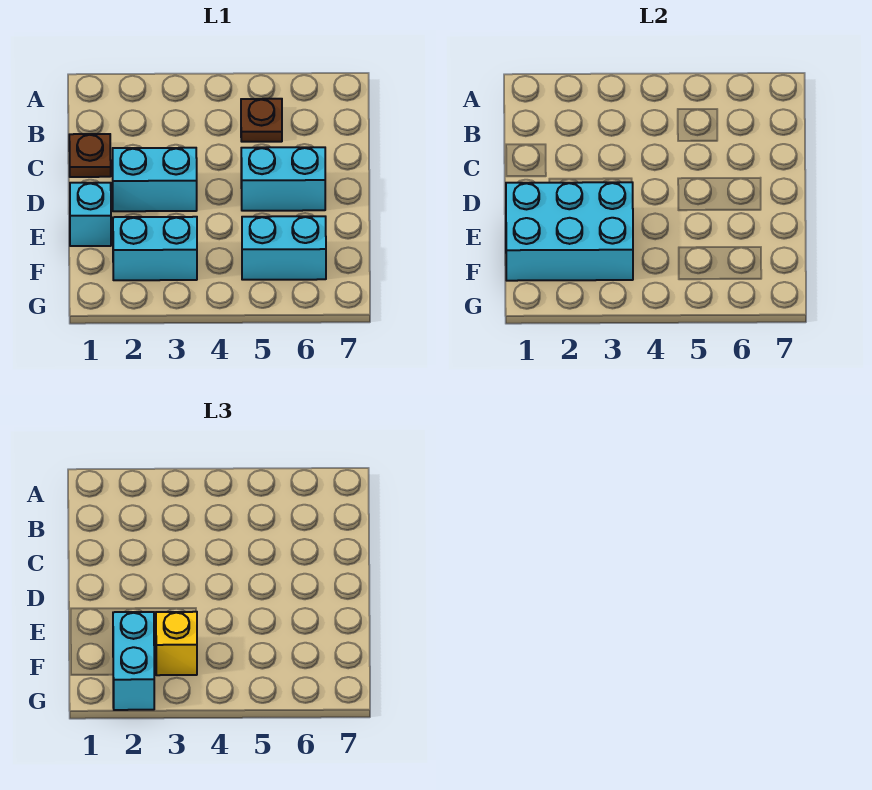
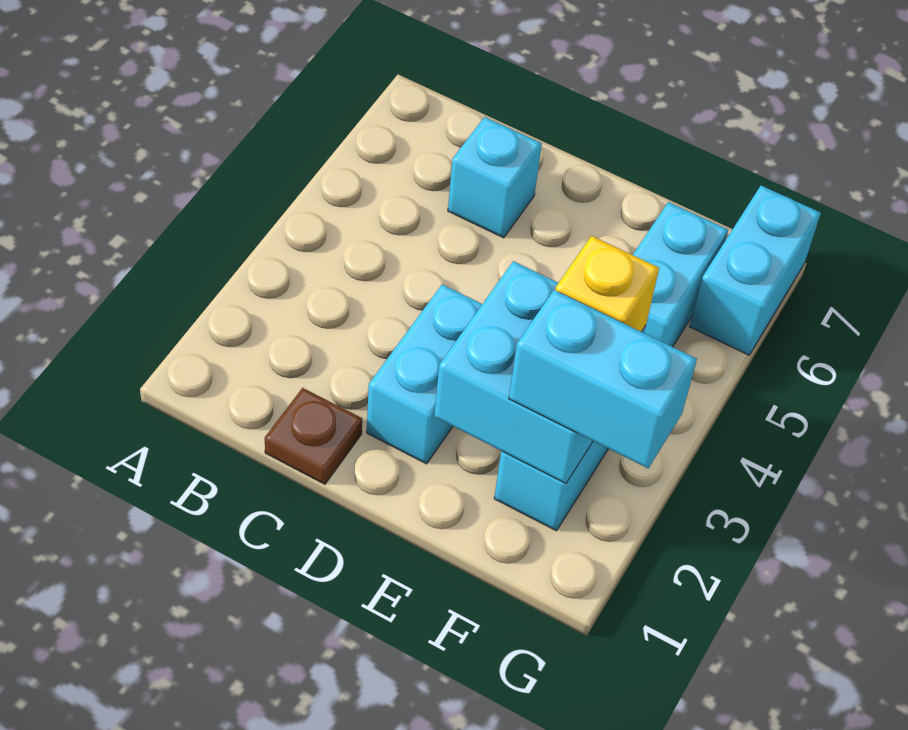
brown plate B5 level 1 -> none
cyan brick D5:D6 level 1 -> cyan brick G6:G7 level 1
cyan brick E1 level 1 -> cyan brick C6 level 1
cyan brick E1:F3 level 2 -> cyan brick E2:F3 level 2

